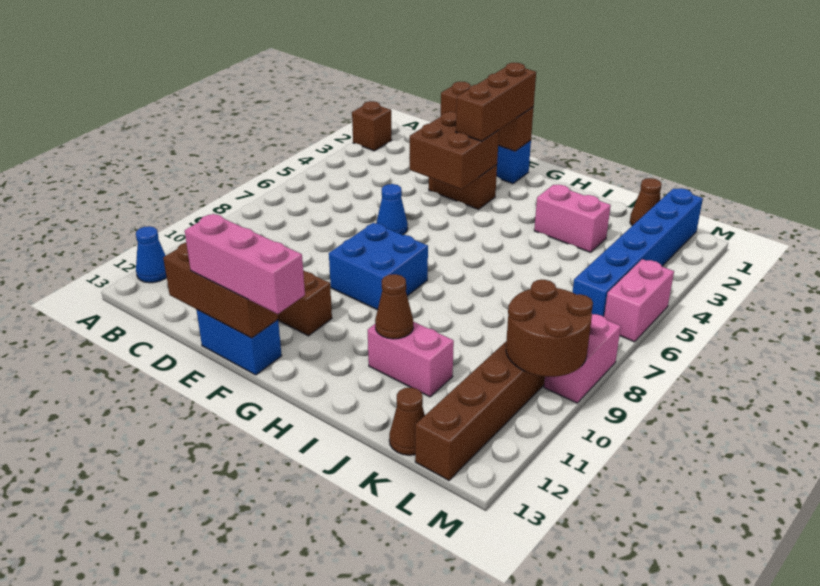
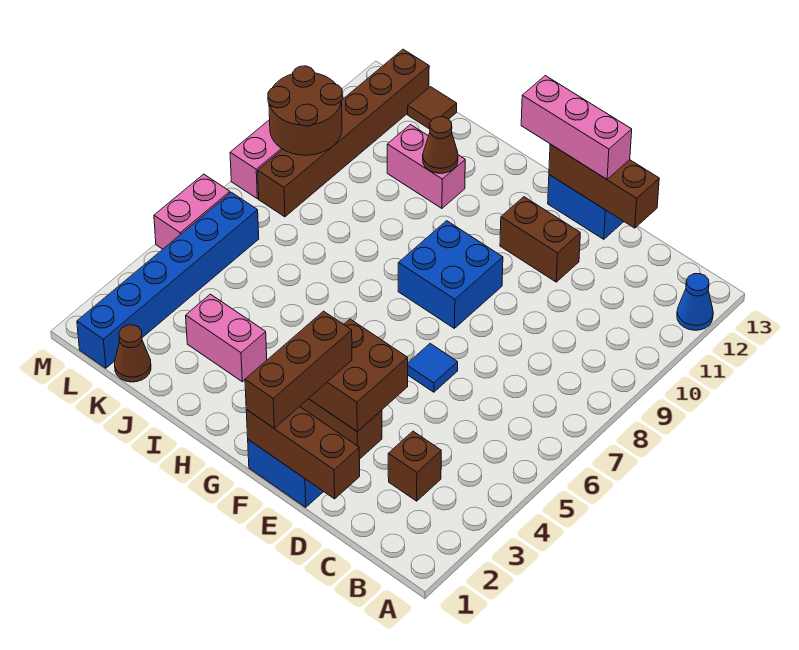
brown brick A2 level 1 -> brown brick C3 level 1
blue cone E6 level 1 -> blue tile E6 level 1
brown cone K13 level 1 -> brown tile K13 level 1

